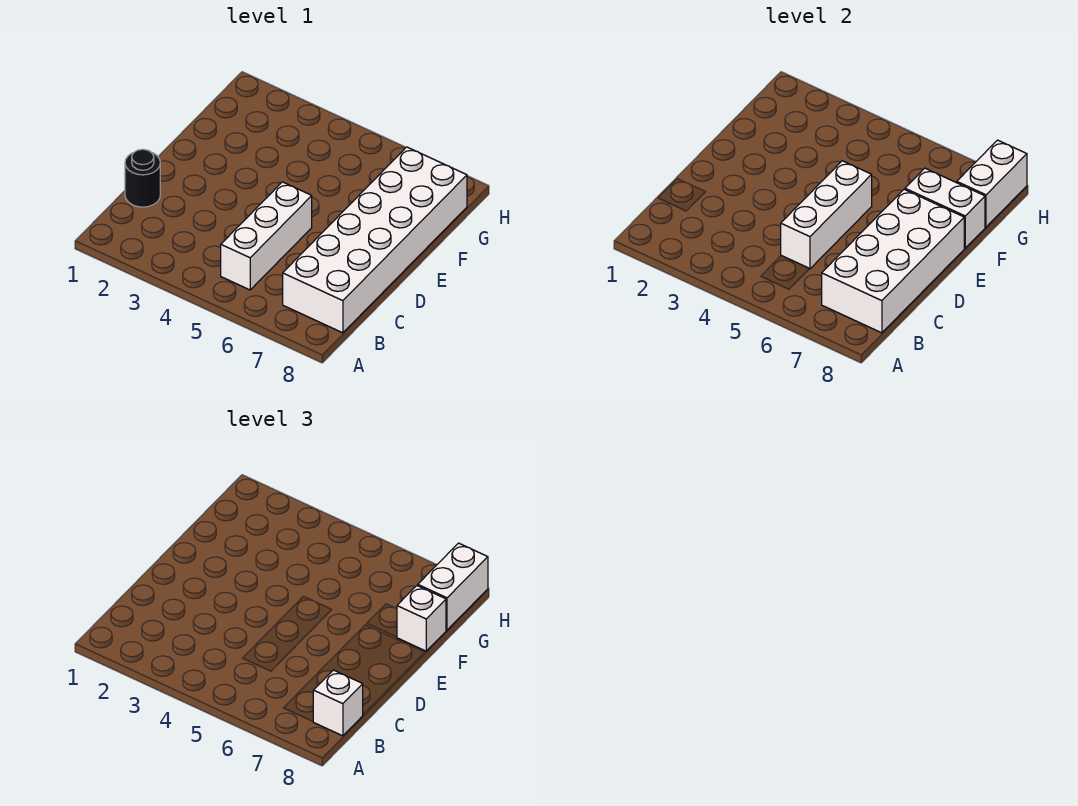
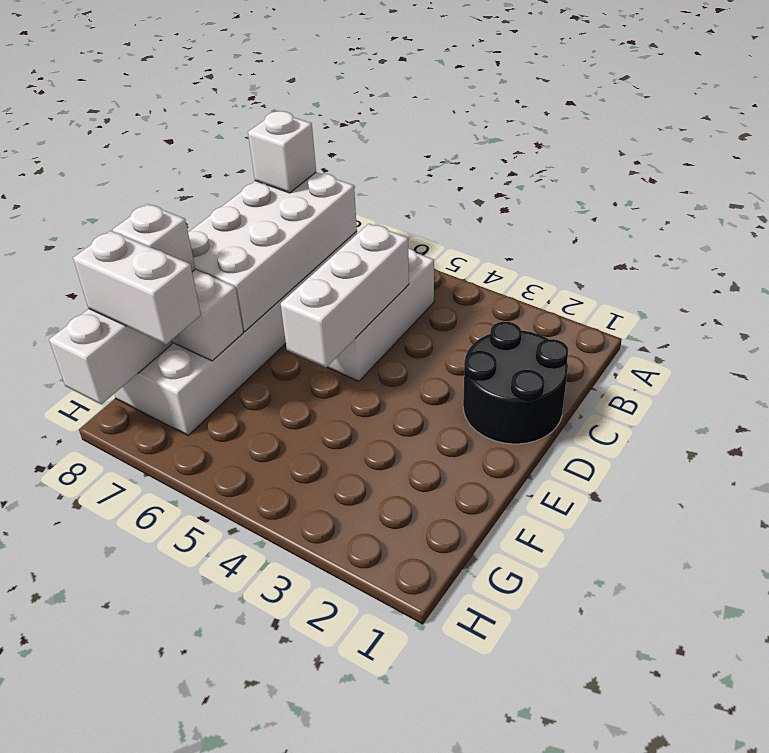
black round brick C1 level 1 -> black round brick C1:D2 level 1
white brick G8:H8 level 3 -> white brick G7:G8 level 3

